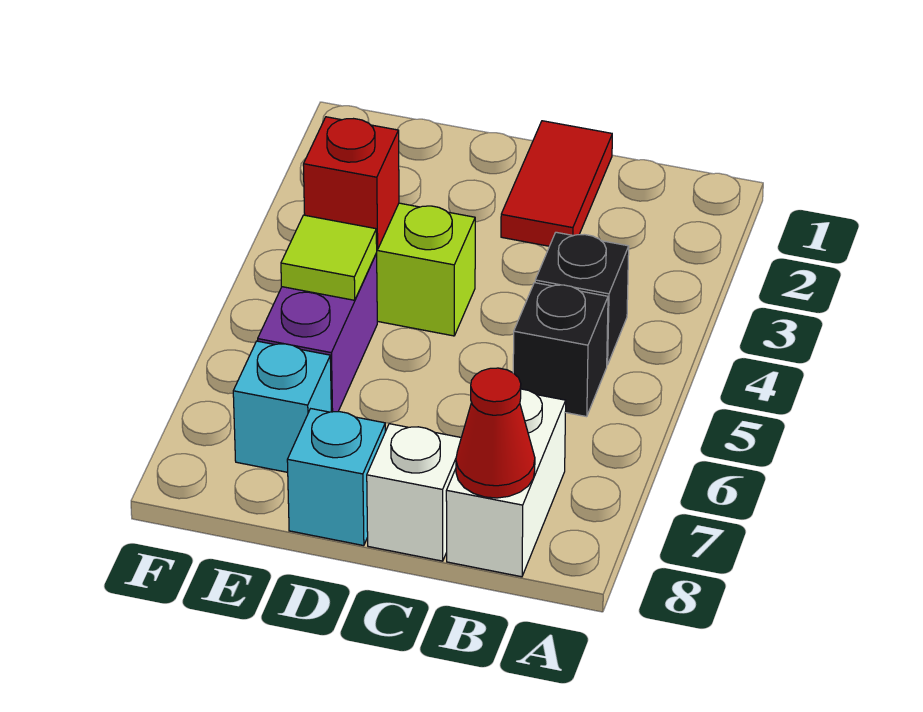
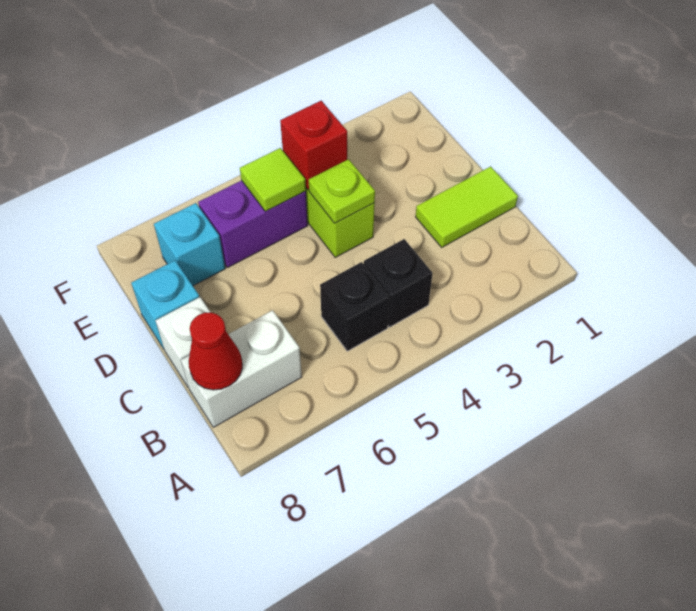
red tile C1:C2 level 1 -> lime tile C1:C2 level 1
none -> lime plate D4 level 2

